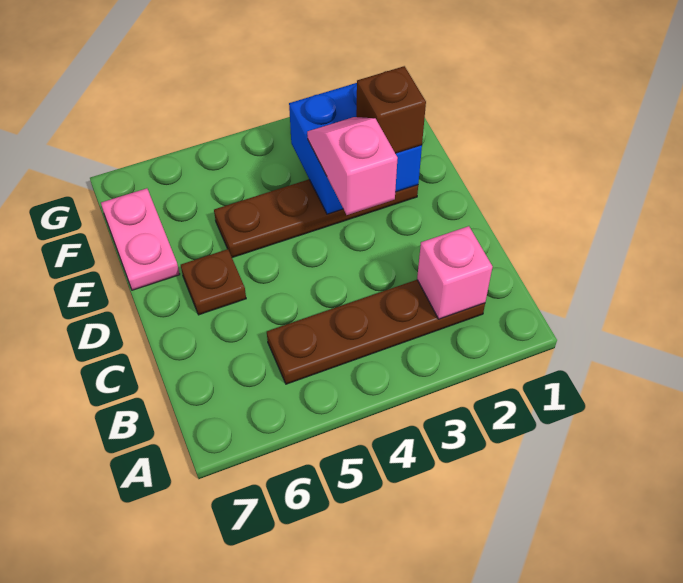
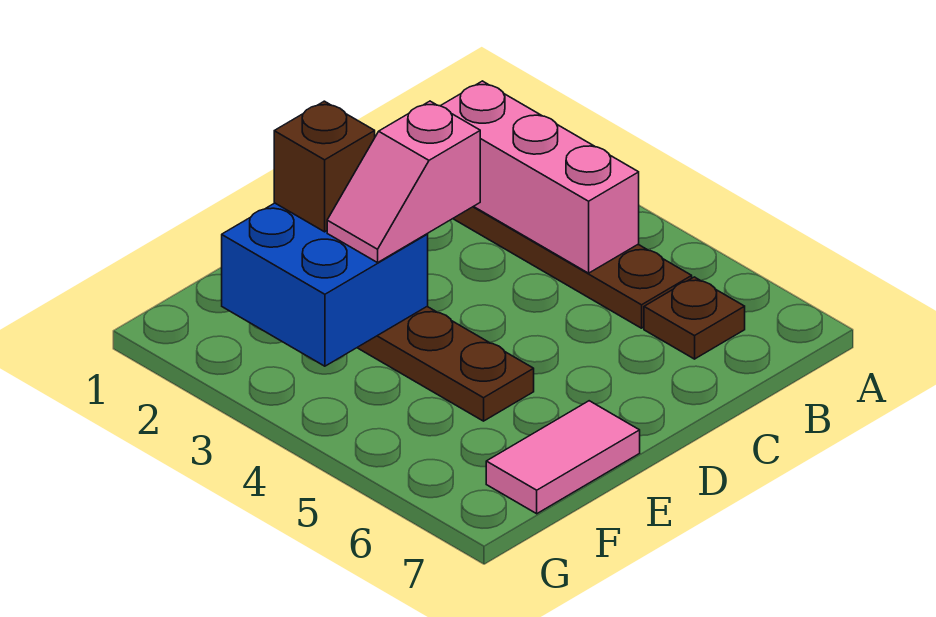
pink brick B2 level 2 -> pink brick B2:B4 level 2
brown plate D6 level 1 -> brown plate B6 level 1
pink plate E7:F7 level 1 -> pink tile E7:F7 level 1

